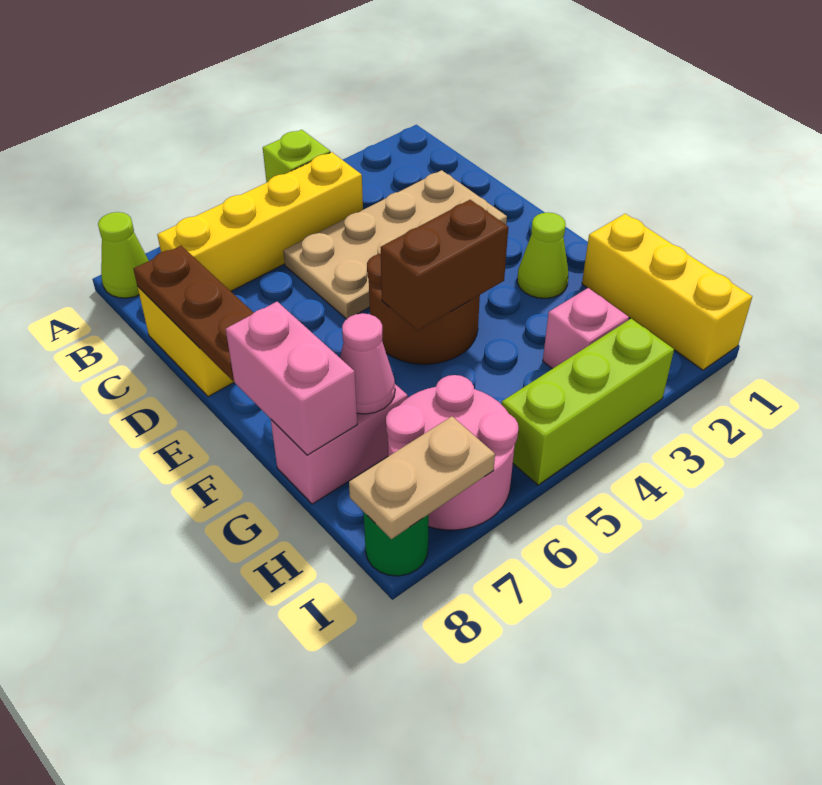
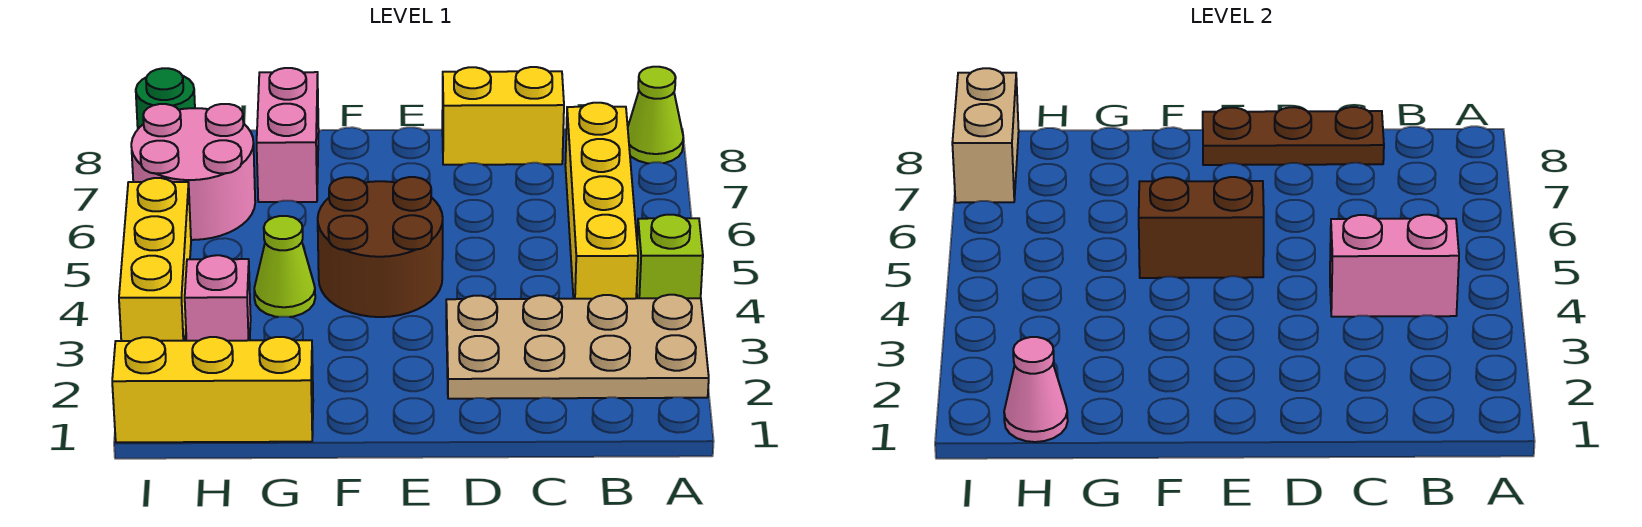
tan plate C2:D5 level 1 -> tan plate A2:D3 level 1
lime cone F2 level 1 -> lime cone G4 level 1
brown brick F4:F5 level 2 -> brown brick E5:F5 level 2
pink brick F8:G8 level 2 -> pink brick B4:C4 level 2
pink cone G7 level 2 -> pink cone H1 level 2
lime brick I3:I5 level 1 -> yellow brick I3:I5 level 1
tan plate I7:I8 level 2 -> tan brick I7:I8 level 2

